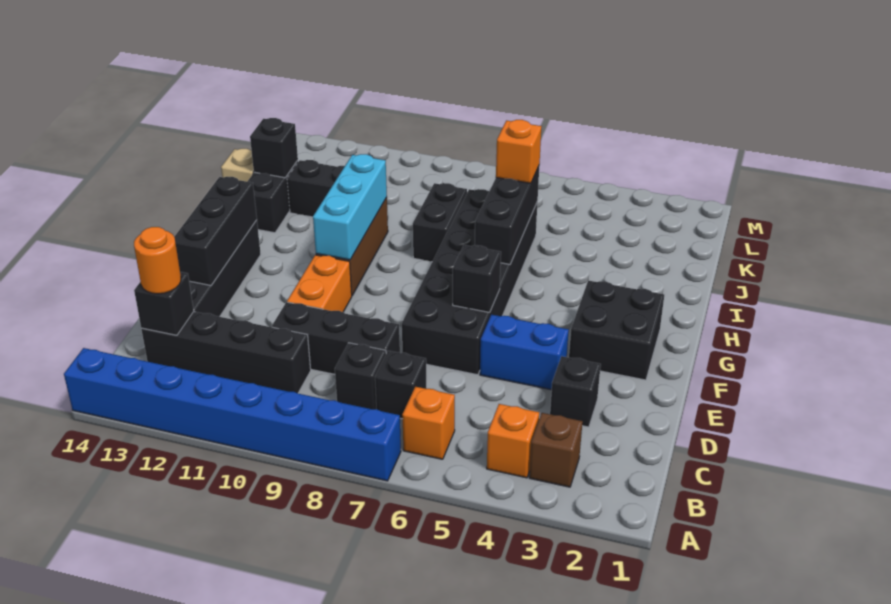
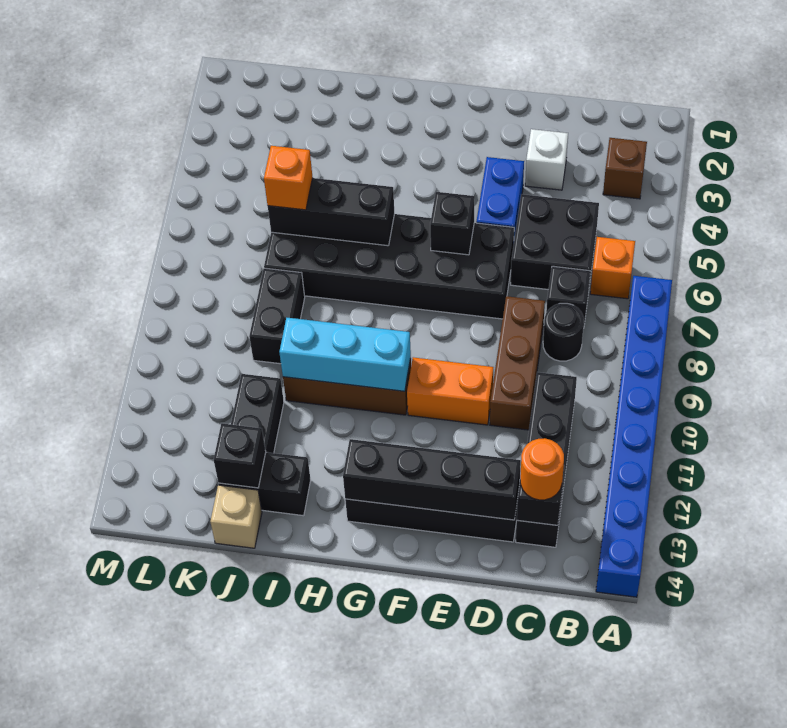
orange brick B4 level 1 -> none
black brick C8 level 1 -> black round brick C8 level 1
black brick D3 level 1 -> white brick D3 level 1
black brick D8:D10 level 1 -> brown brick D8:D10 level 1
black brick E13:G13 level 2 -> black brick D13:G13 level 2
black brick F2:G3 level 1 -> black brick C5:D6 level 1
black brick I8:J8 level 1 -> black brick J8:J9 level 1

